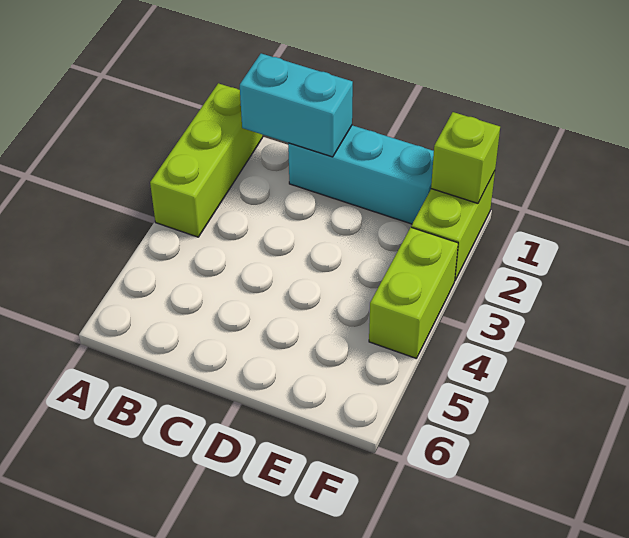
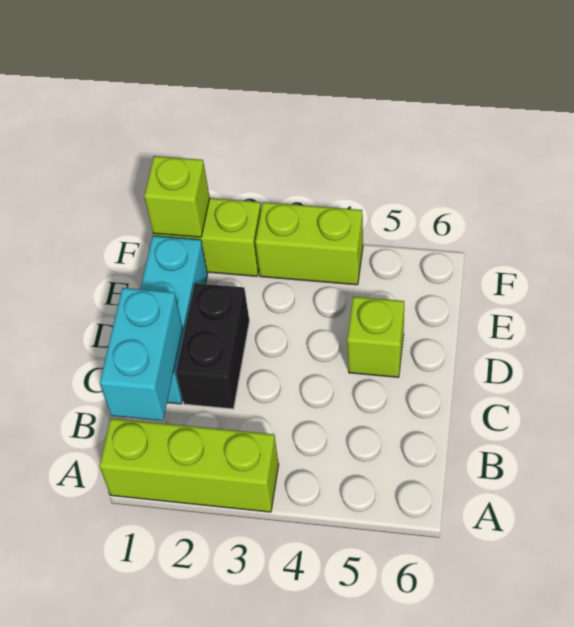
none -> black brick C2:D2 level 1
none -> lime brick D5 level 1

